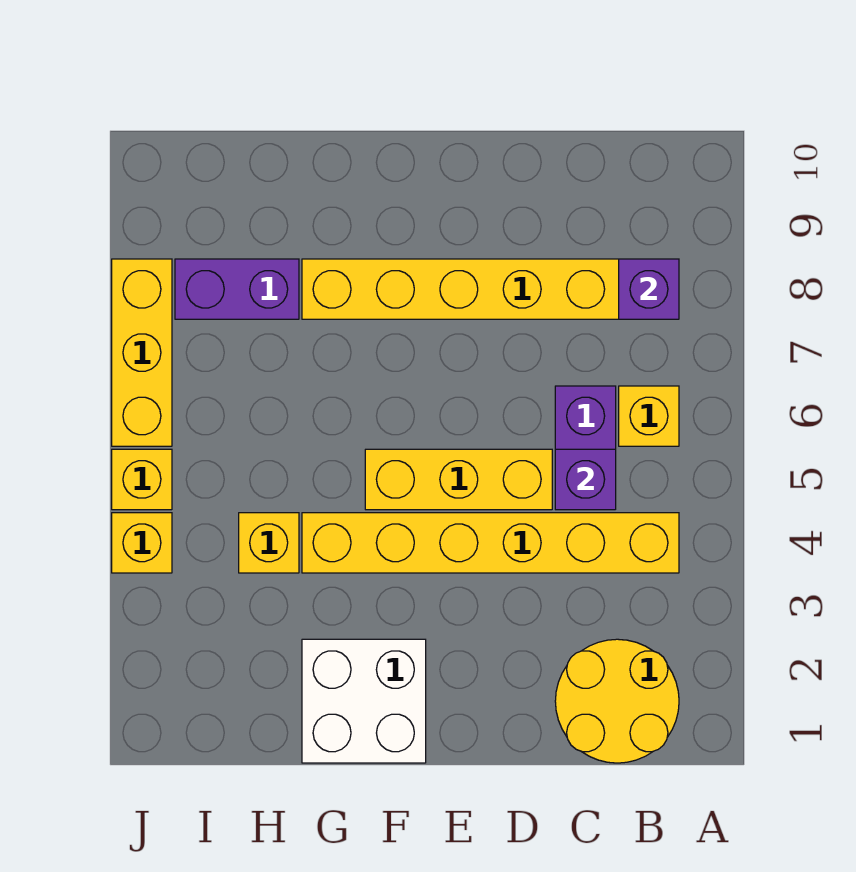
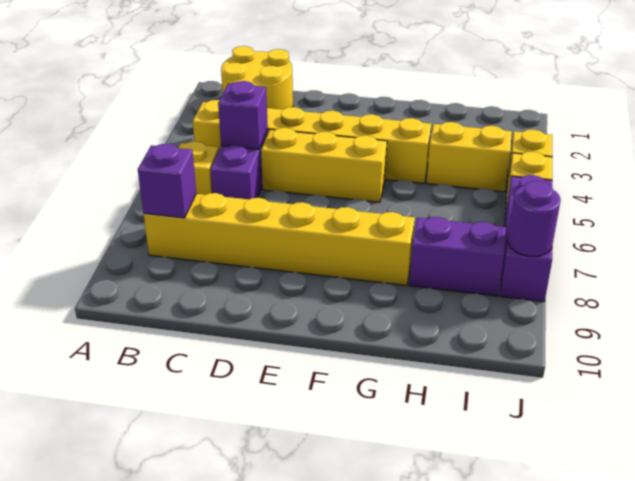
white brick F1:G2 level 1 -> none
yellow brick H4 level 1 -> yellow brick H4:I4 level 1
yellow brick J6:J8 level 1 -> purple brick J6:J8 level 1
none -> purple round brick J8 level 2

